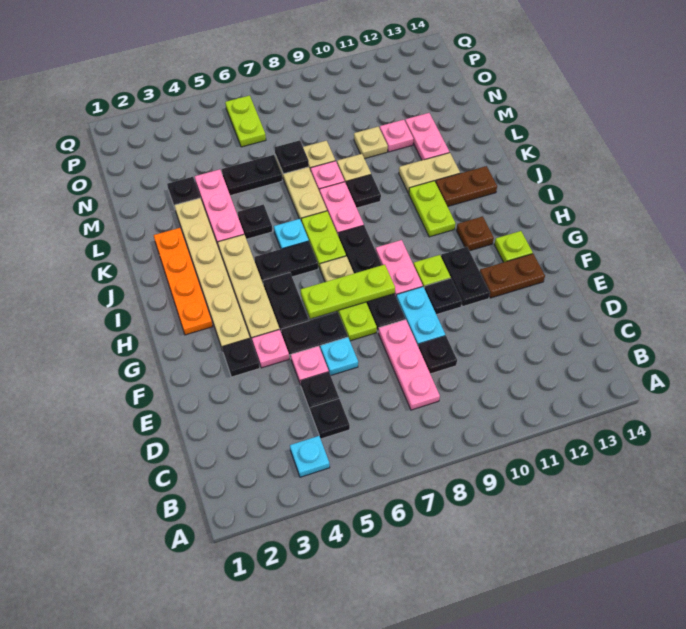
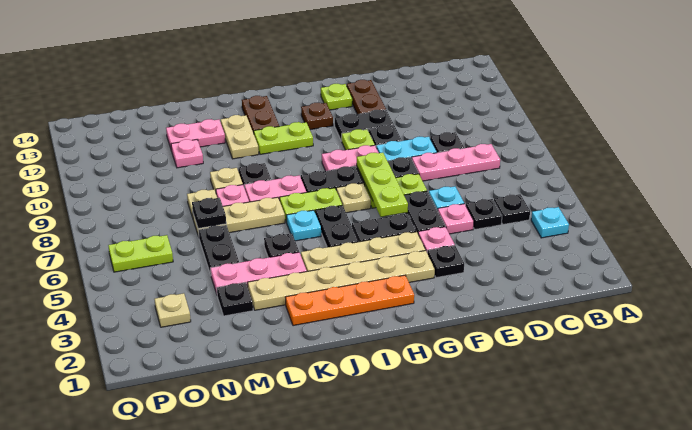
tan plate M10 level 1 -> tan plate O3 level 1

